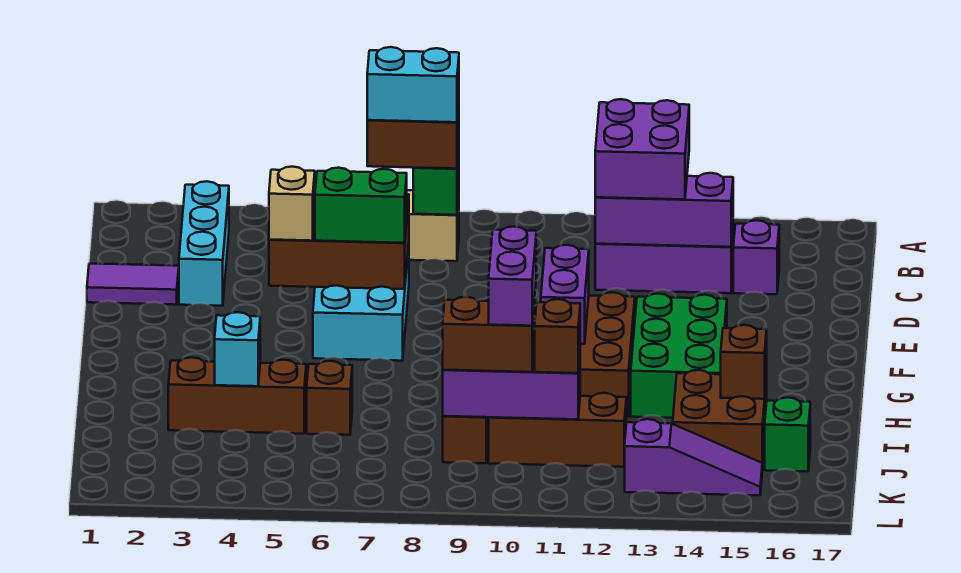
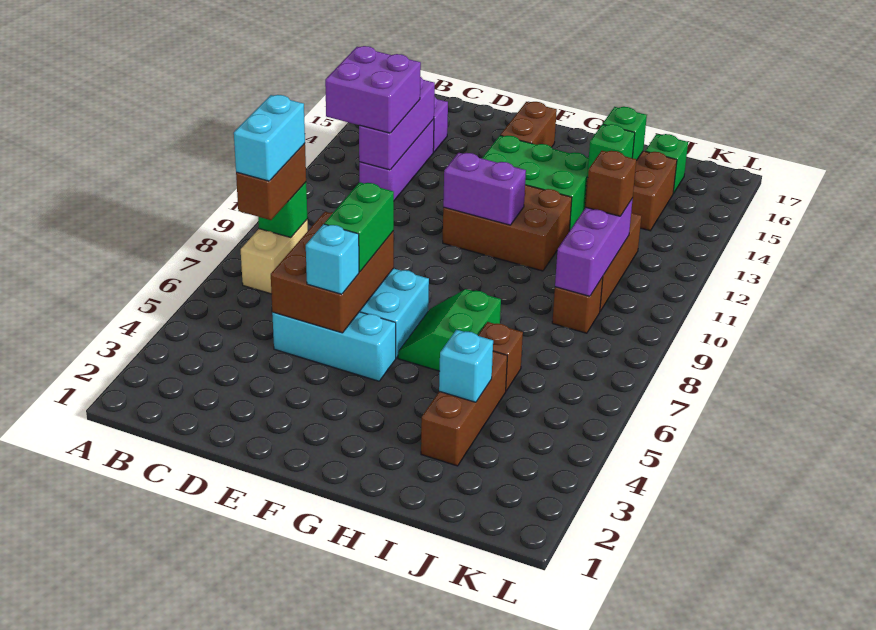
cyan brick B3:D3 level 1 -> cyan brick D5:F5 level 1
purple tile D1:D2 level 1 -> none
tan brick E5 level 3 -> cyan brick E5 level 3
none -> green slope G6:H7 level 1 top H
purple brick I10:J10 level 4 -> none
none -> green brick I14 level 2
brown brick I15 level 2 -> green brick I15 level 2
brown brick J9:J10 level 3 -> brown brick F15:F16 level 1
purple slope K13:K15 level 1 top 13 -> none

